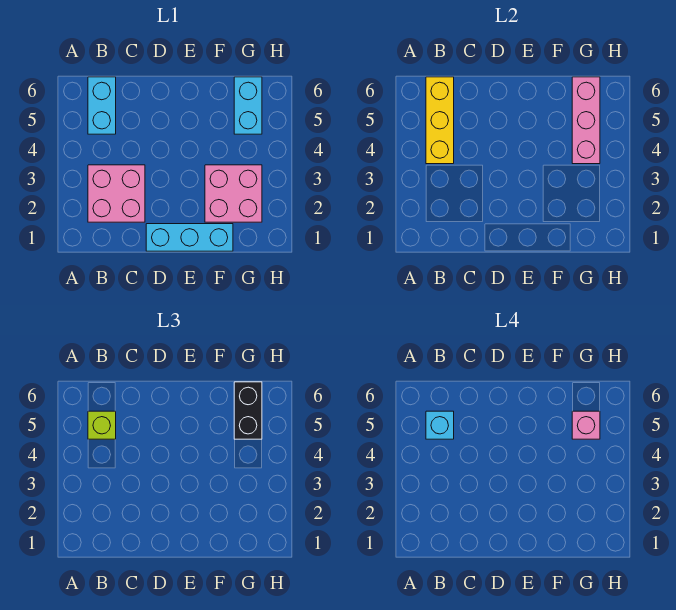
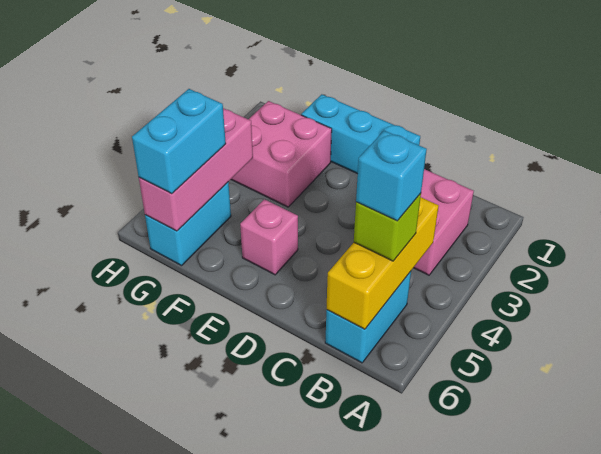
black brick G5:G6 level 3 -> cyan brick G5:G6 level 3
pink brick G5 level 4 -> pink brick E5 level 1

